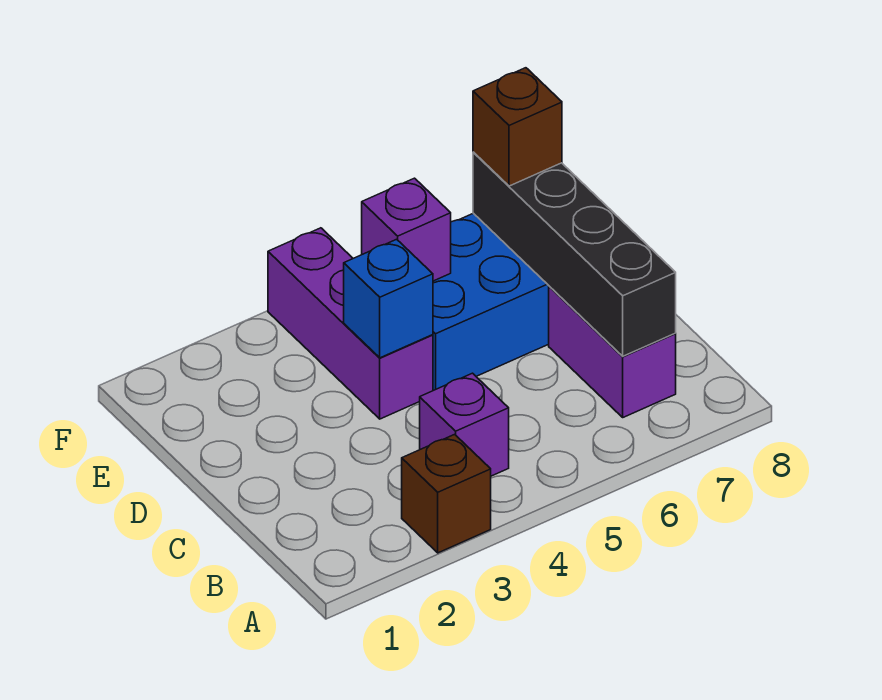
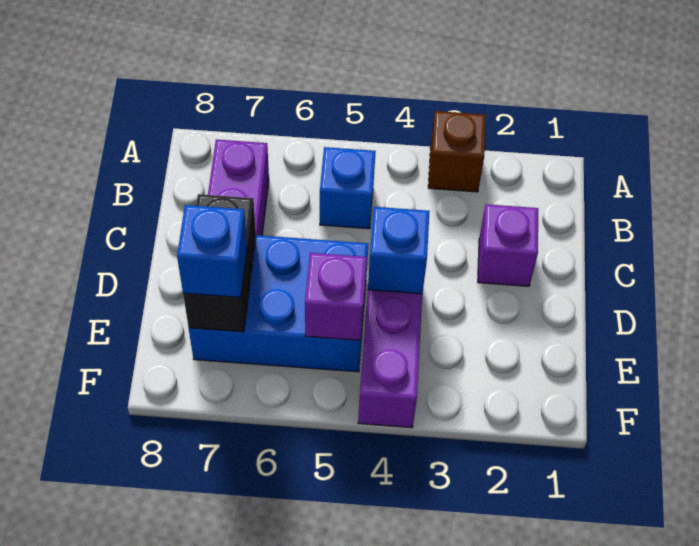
purple brick B4 level 1 -> purple brick C2 level 1
none -> blue brick B5 level 1
black brick B7:E7 level 2 -> black brick D7:E7 level 2
brown brick E7 level 3 -> blue brick E7 level 3

